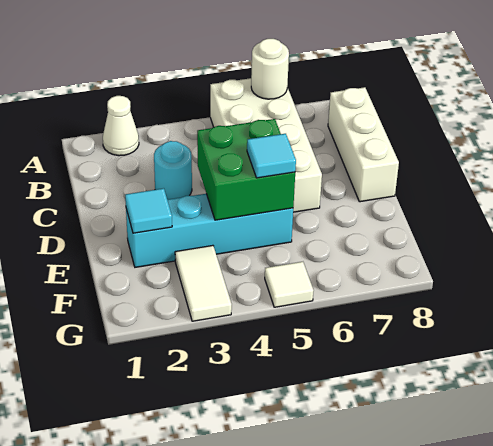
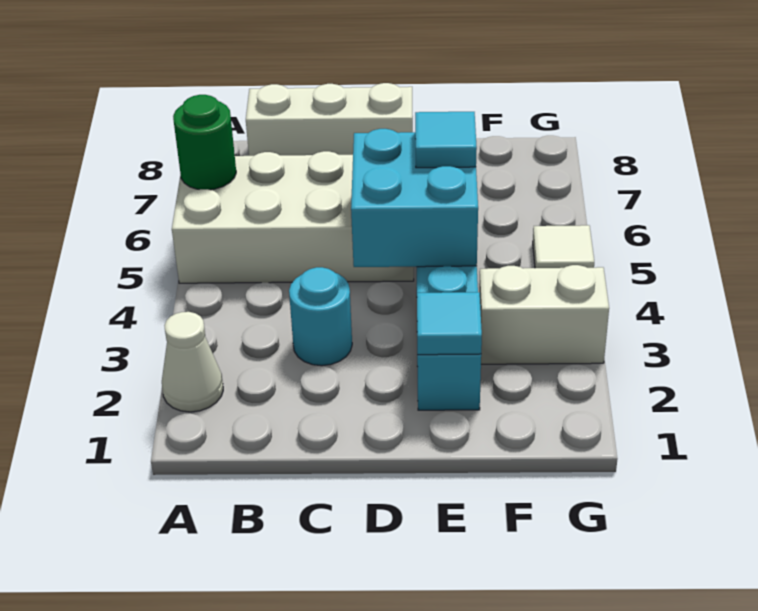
white round brick A6 level 2 -> green round brick A6 level 2
green brick D4:E5 level 2 -> cyan brick D4:E5 level 2
white tile F3:G3 level 1 -> white brick F3:G3 level 1

